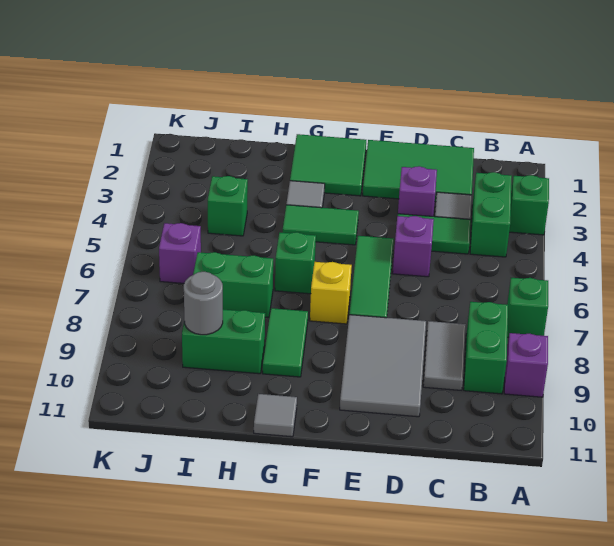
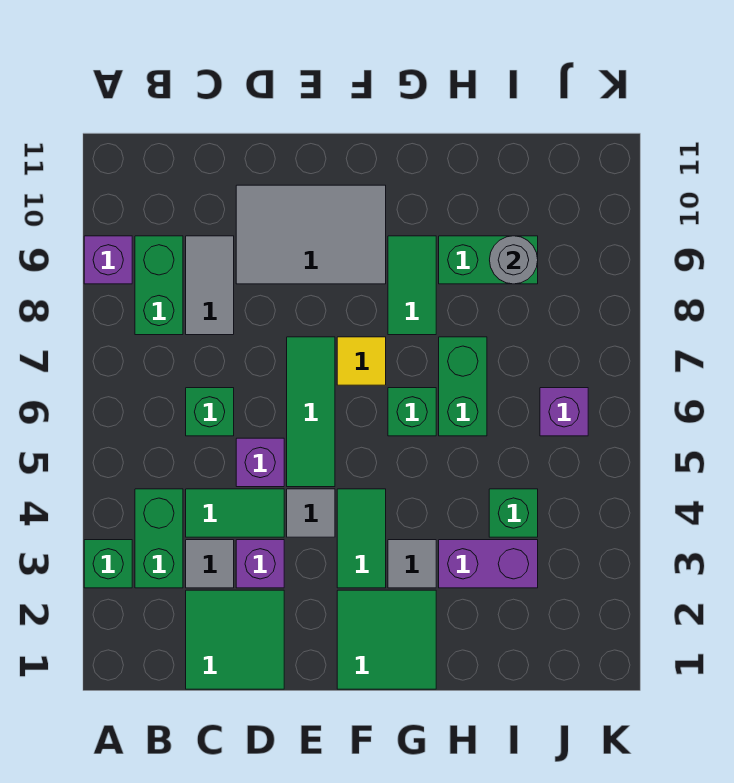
green brick A7 level 1 -> green brick C6 level 1
green tile C1:E2 level 1 -> green tile C1:D2 level 1
grey tile D8:E10 level 1 -> grey tile D9:F10 level 1
green tile F4:G4 level 1 -> green tile F3:F4 level 1
yellow brick F7 level 1 -> yellow tile F7 level 1
grey tile G11 level 1 -> grey tile E4 level 1
none -> purple brick H3:I3 level 1
green brick H7:I7 level 1 -> green brick H6:H7 level 1

